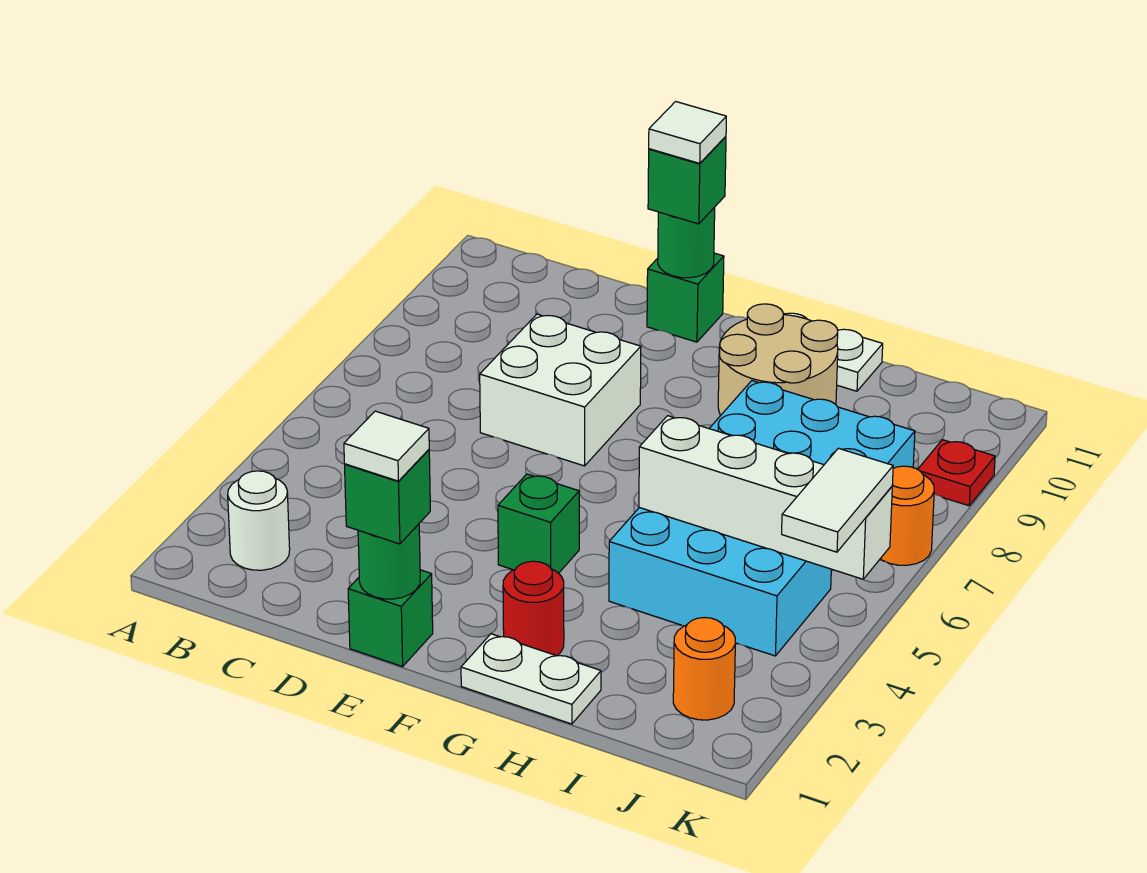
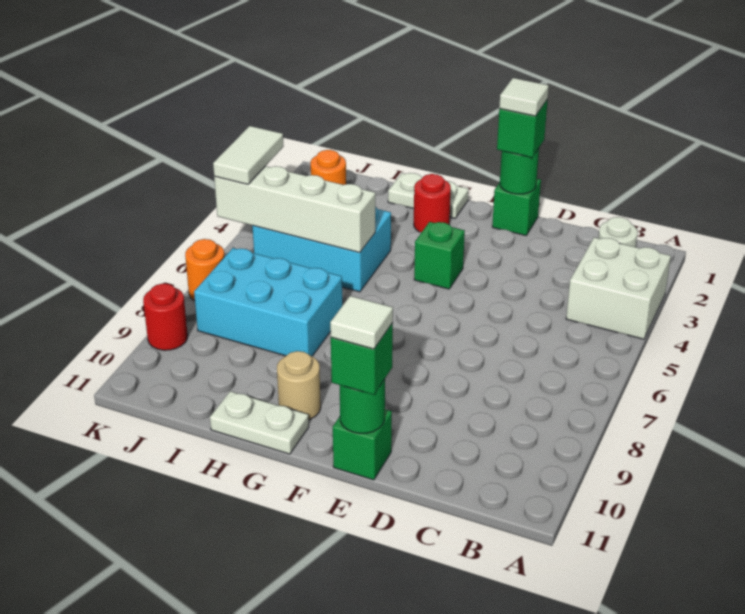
white brick D7:E8 level 1 -> white brick A3:B4 level 1
tan round brick G9:H10 level 1 -> tan round brick G10 level 1
red plate K9 level 1 -> red round brick K9 level 1

